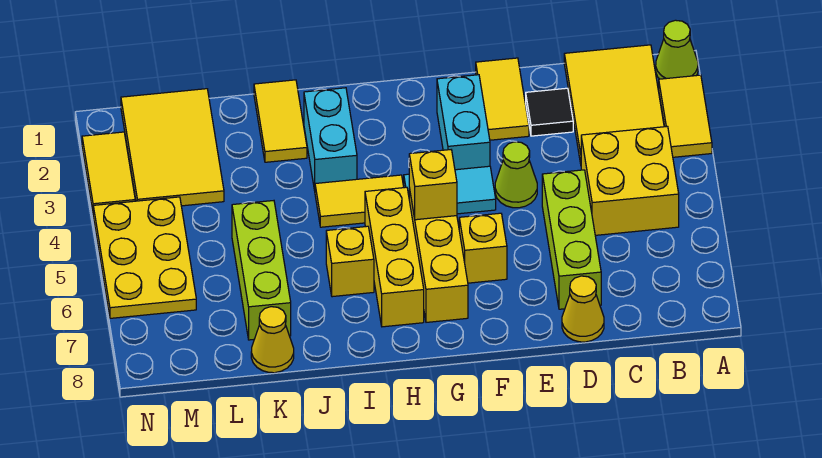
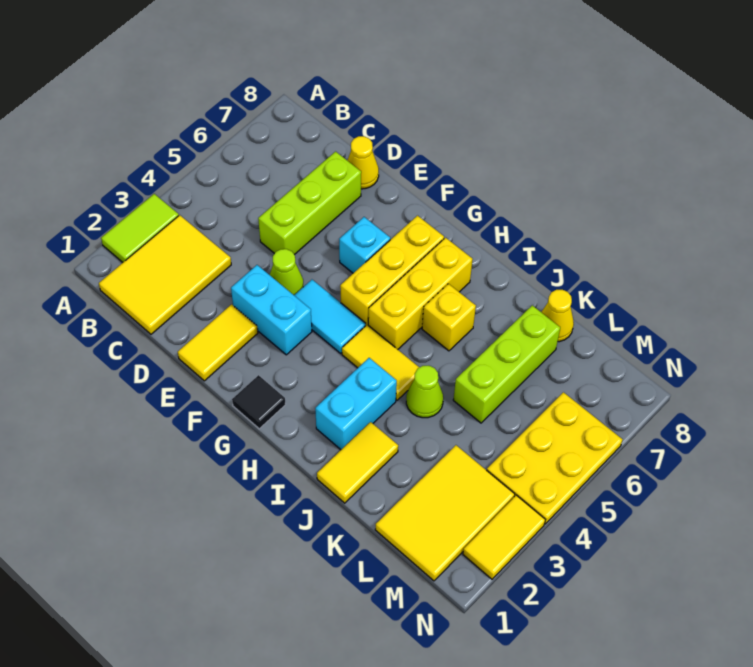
lime cone A1 level 1 -> lime cone J4 level 1
yellow tile A2:A3 level 1 -> lime tile A2:A3 level 1
yellow brick B4:C5 level 1 -> none
black tile D2 level 1 -> black tile G1 level 1
cyan brick F2:F3 level 1 -> cyan brick E3:F3 level 1
yellow brick F6 level 1 -> cyan brick F6 level 1
yellow brick G5 level 2 -> none

